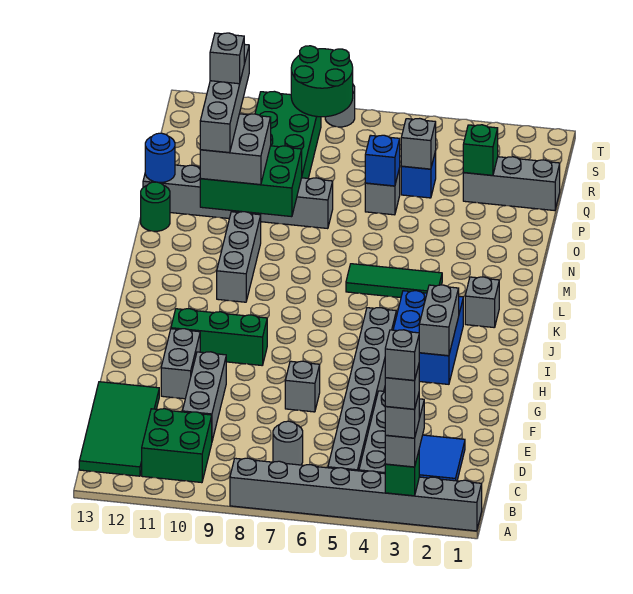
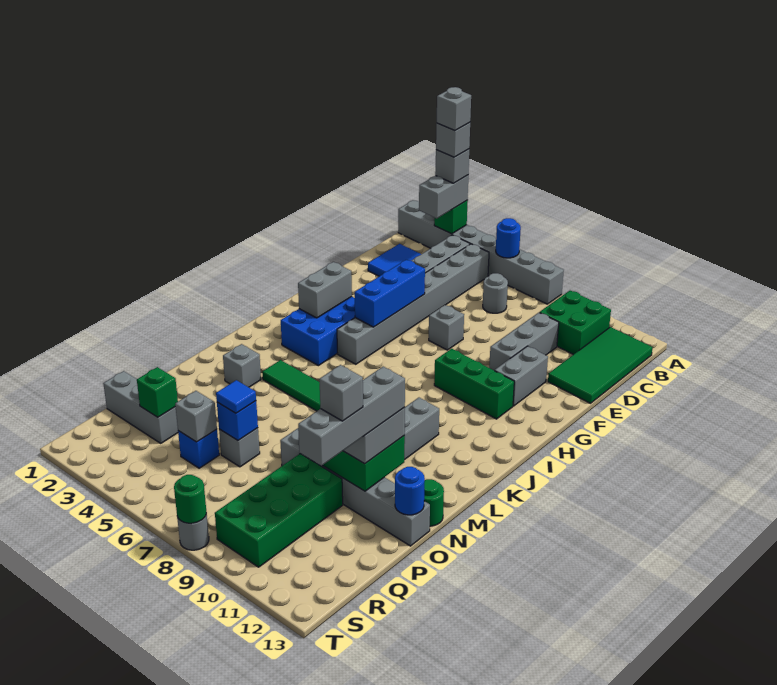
none -> blue round brick A6 level 2
none -> blue brick F5:H5 level 2
grey brick K2 level 1 -> grey brick M3 level 1
none -> blue tile P6 level 3
green round brick S8:T9 level 2 -> green round brick T8 level 2

